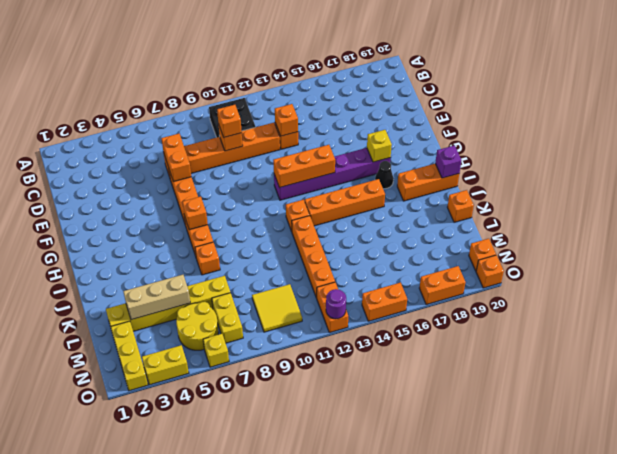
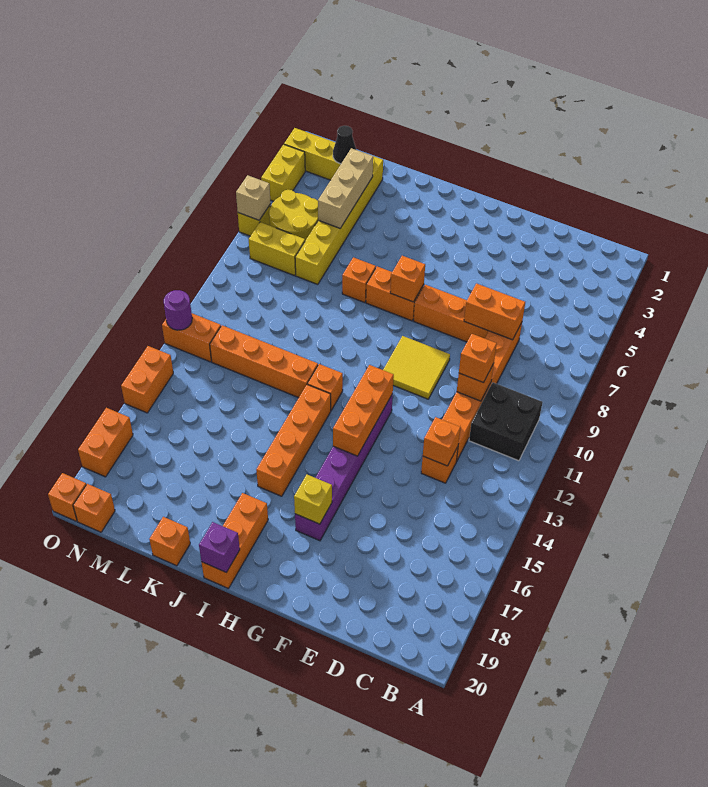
black cone H17 level 1 -> black cone M2 level 2
yellow tile M9:N10 level 1 -> yellow tile F9:G10 level 1
none -> tan brick O6 level 2

